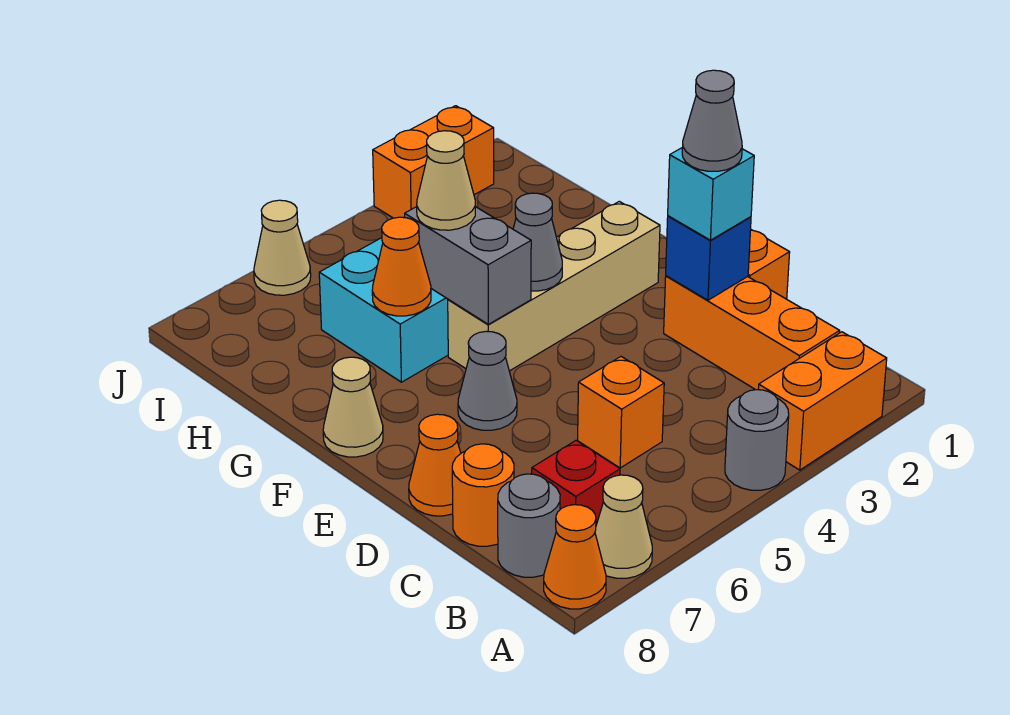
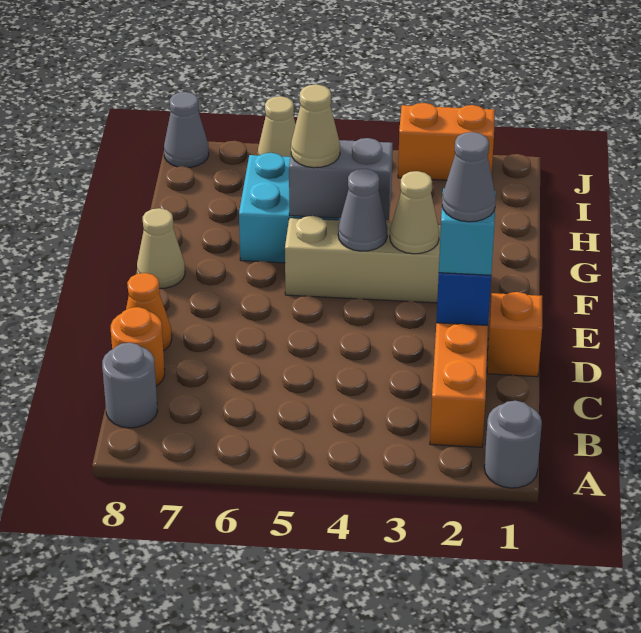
orange brick A2:A3 level 1 -> none
grey round brick A4 level 1 -> grey round brick A1 level 1
tan cone A7 level 1 -> tan cone F3 level 2
orange cone A8 level 1 -> none
red brick B7 level 1 -> none
orange brick C5 level 1 -> none
grey cone E6 level 1 -> grey cone J8 level 1
grey brick F5:G5 level 2 -> grey brick G4:G5 level 2
orange cone G6 level 2 -> none

